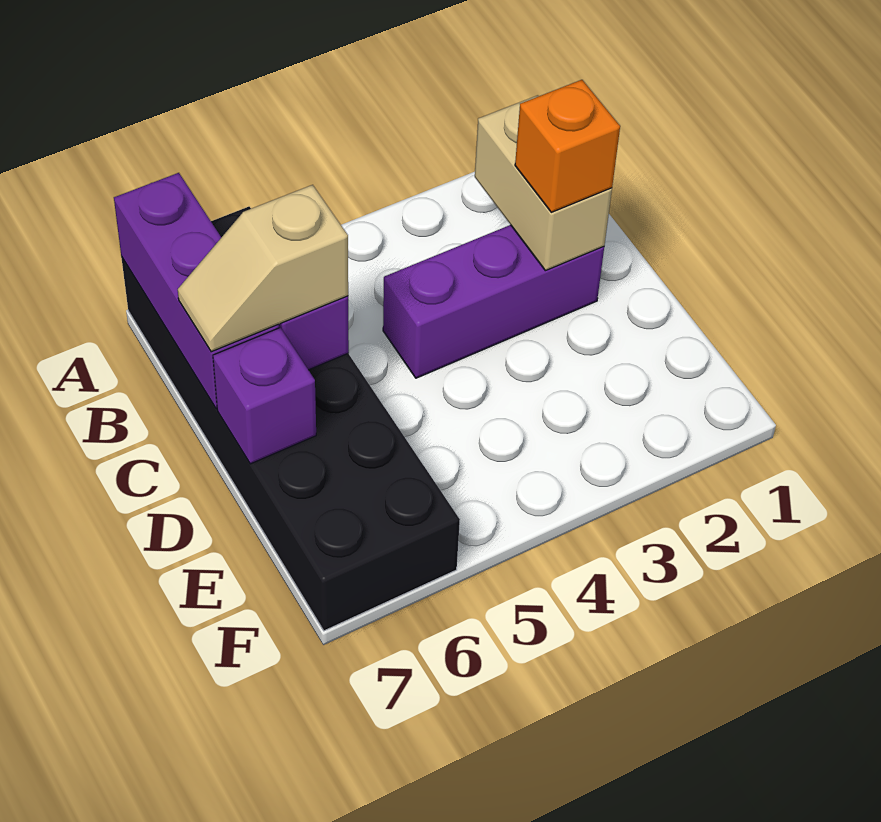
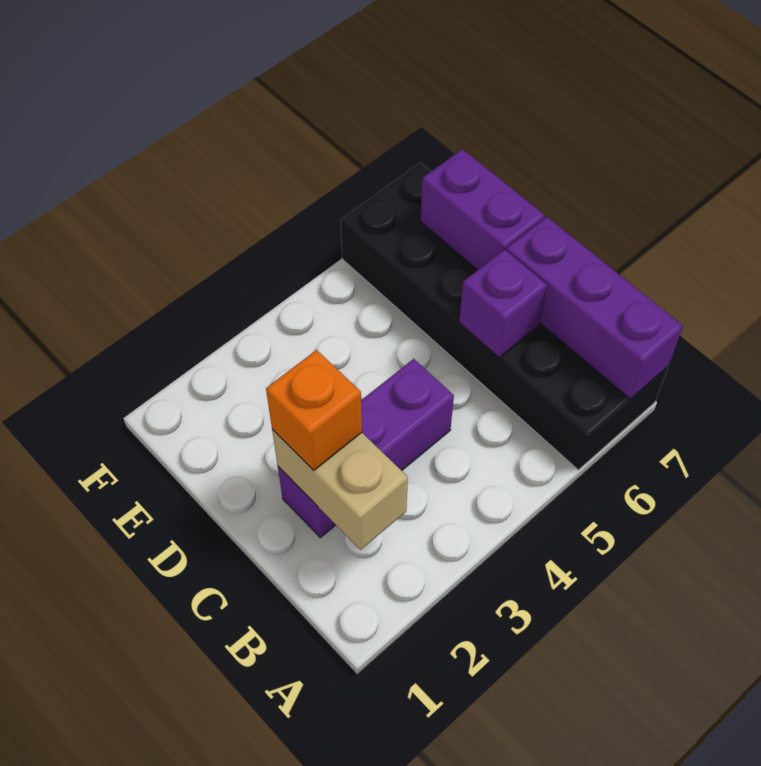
tan slope C6:C7 level 3 top 6 -> none
purple brick D7 level 2 -> purple brick D7:E7 level 2

